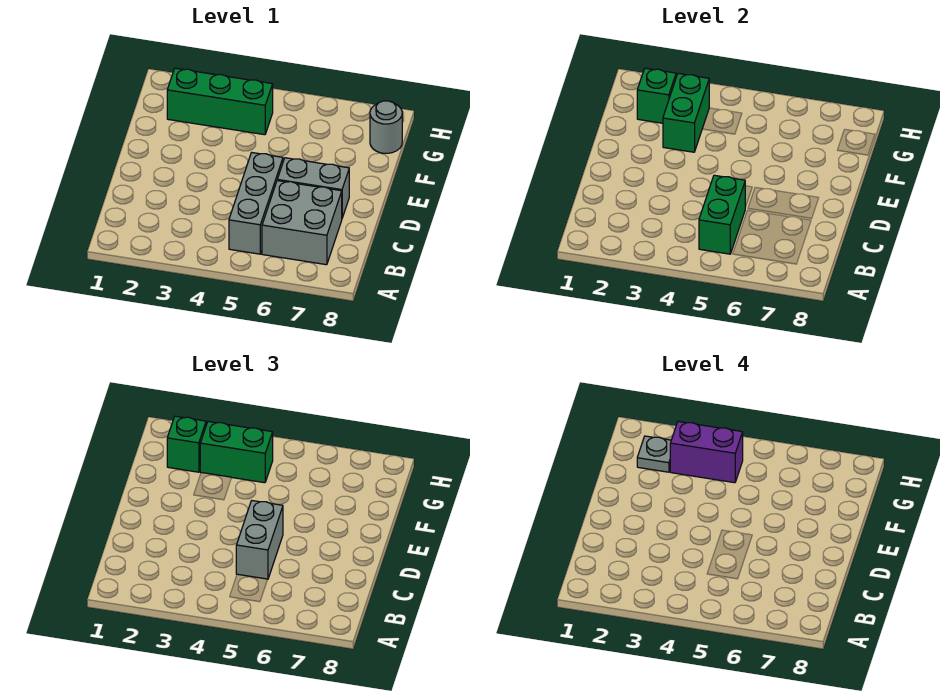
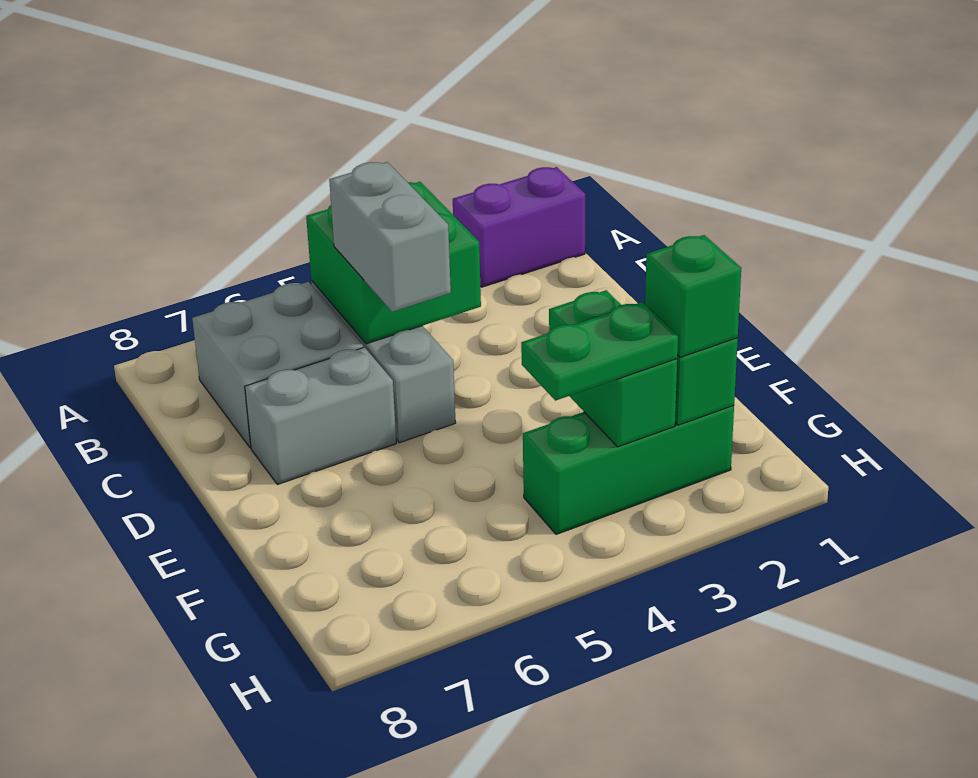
green brick B5:C5 level 2 -> green brick B4:C5 level 2
grey plate G2 level 4 -> none
green brick G3:G4 level 3 -> green plate G3:G4 level 3
purple brick G3:G4 level 4 -> purple brick A1:A2 level 1
grey round brick G8 level 1 -> none

